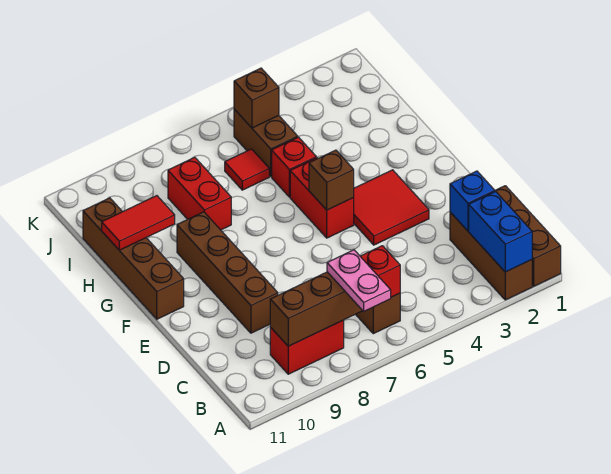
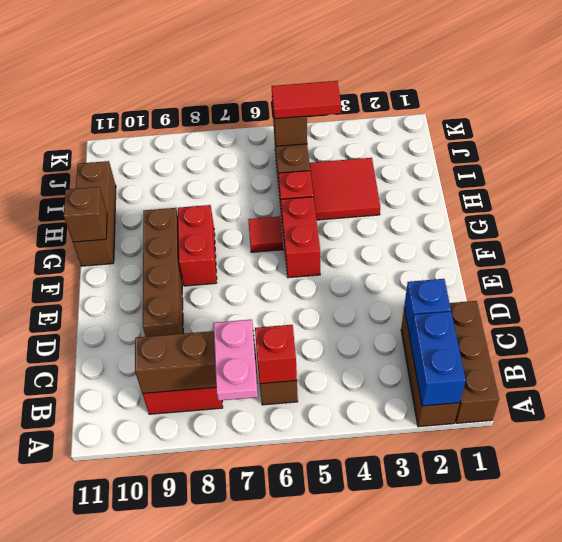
red tile E3:F4 level 1 -> red tile H3:I4 level 1
brown brick F5 level 2 -> brown brick G11 level 2
brown brick F11:I11 level 1 -> brown brick G11:I11 level 1
red brick H8:I8 level 1 -> red brick F8:G8 level 1
red tile H10:H11 level 2 -> red tile J4:J5 level 3
red tile I6 level 1 -> red tile G6 level 1

